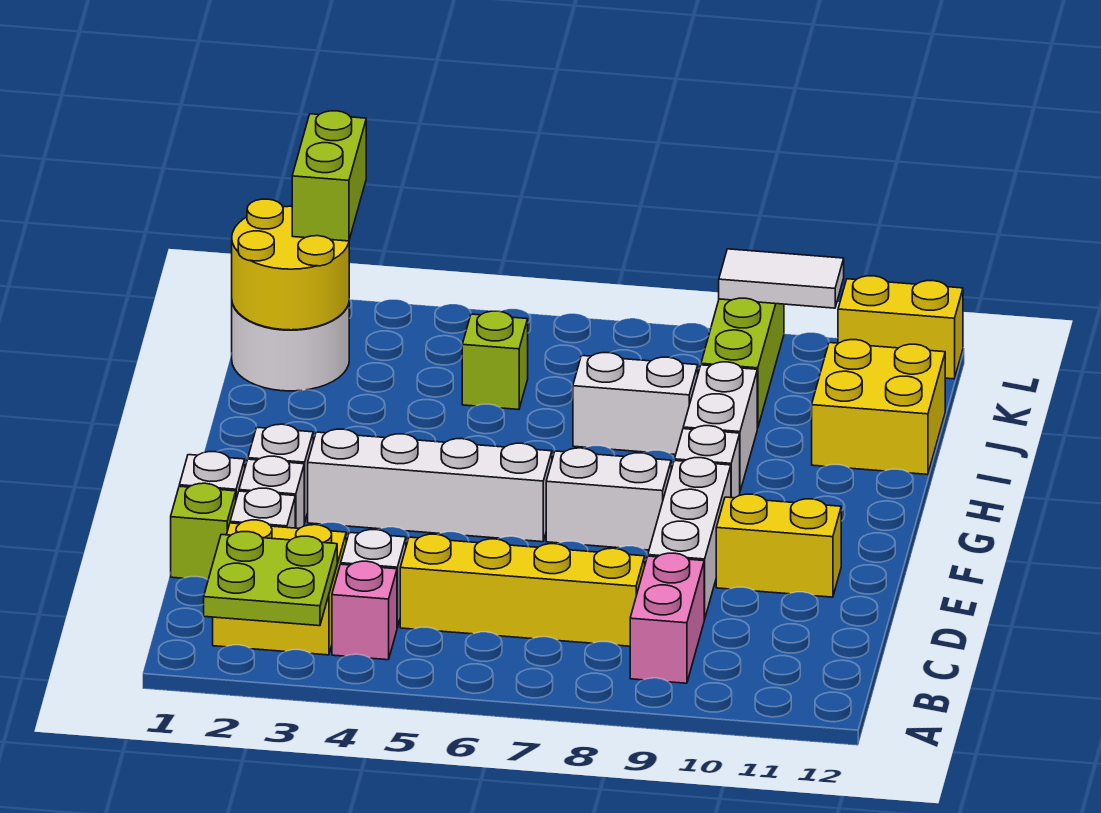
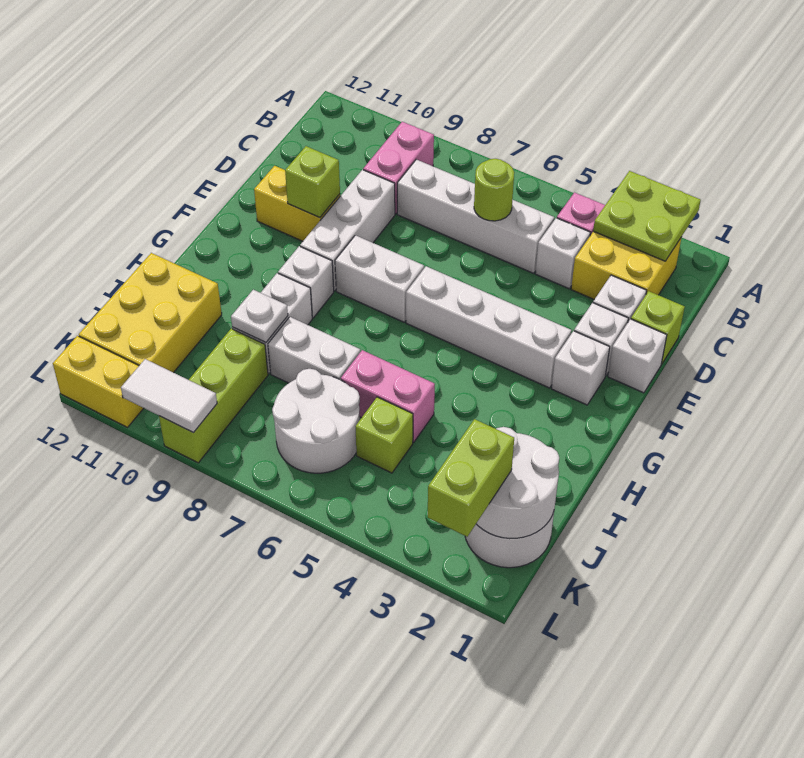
yellow brick C5:C8 level 1 -> white brick C5:C8 level 1
none -> lime round brick C6 level 2
none -> lime brick E10 level 2
none -> pink brick I5:I6 level 1
none -> white plate I9 level 2
yellow brick I11:J12 level 1 -> yellow brick I11:K12 level 1
yellow round brick J1:K2 level 2 -> white round brick J1:K2 level 2
none -> white round brick J6:K7 level 1

